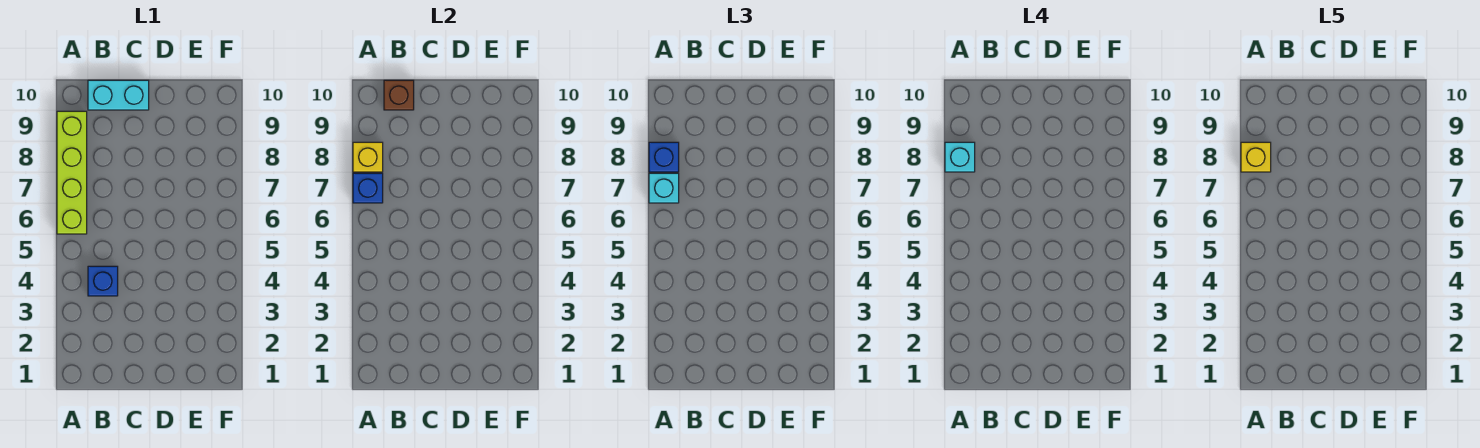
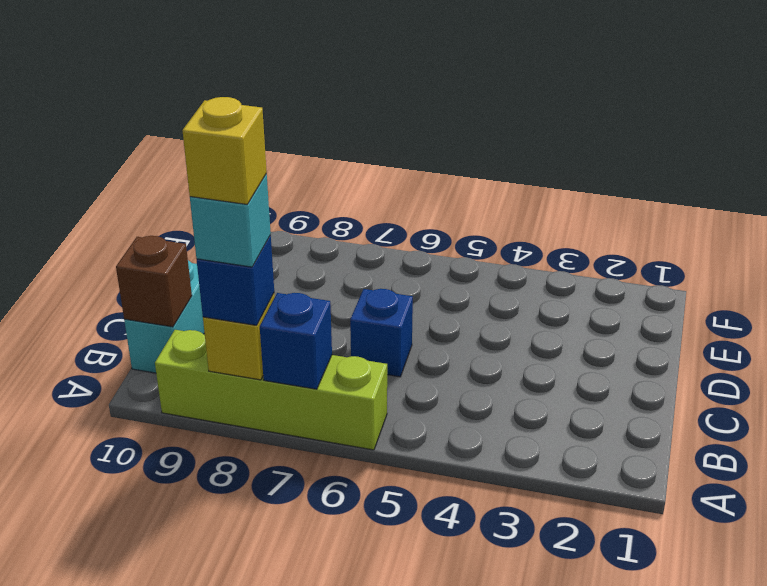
cyan brick A7 level 3 -> none
blue brick B4 level 1 -> blue brick C6 level 1

